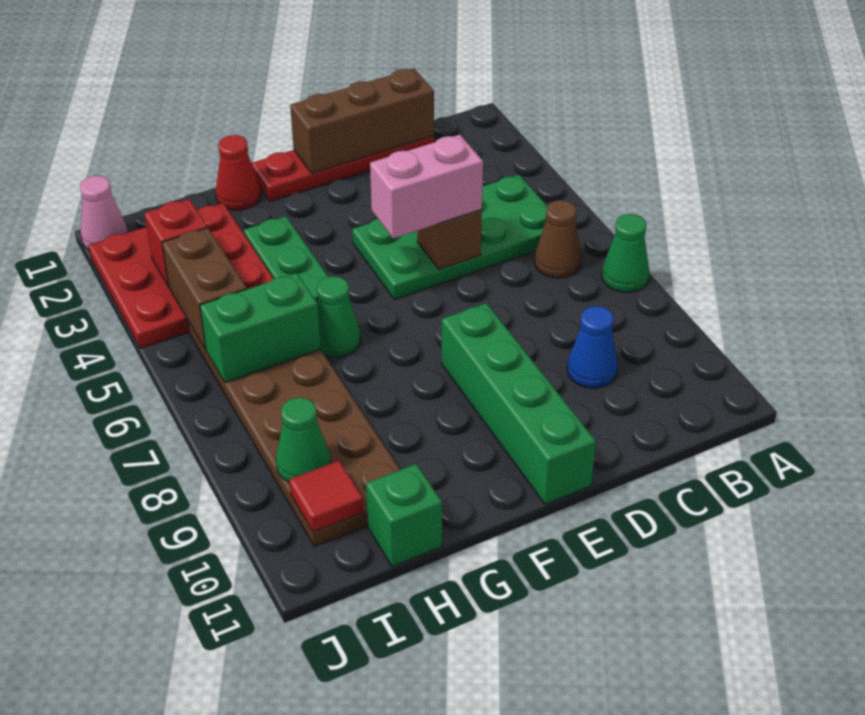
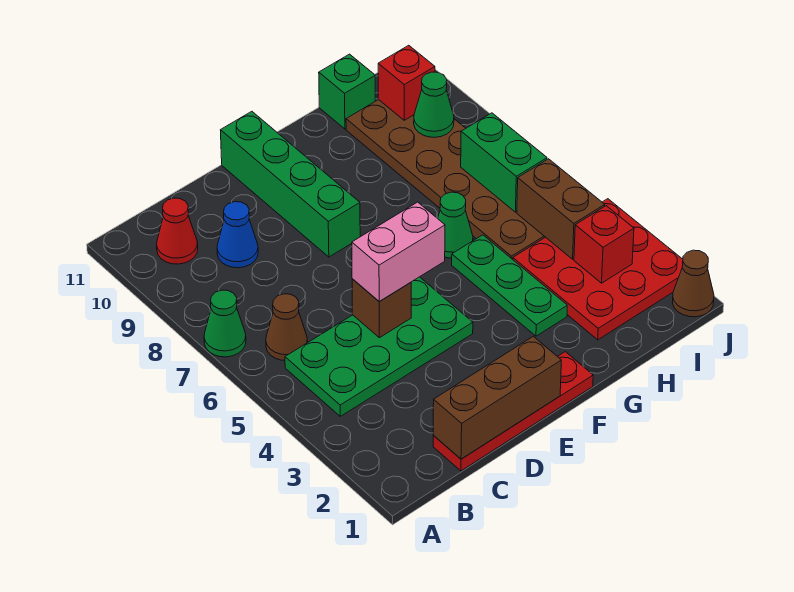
red cone G1 level 1 -> red cone B10 level 1
green brick H6:I6 level 2 -> green brick I6:I7 level 2
red tile I10 level 2 -> red brick I10 level 2
pink cone J1 level 1 -> brown cone J1 level 1

